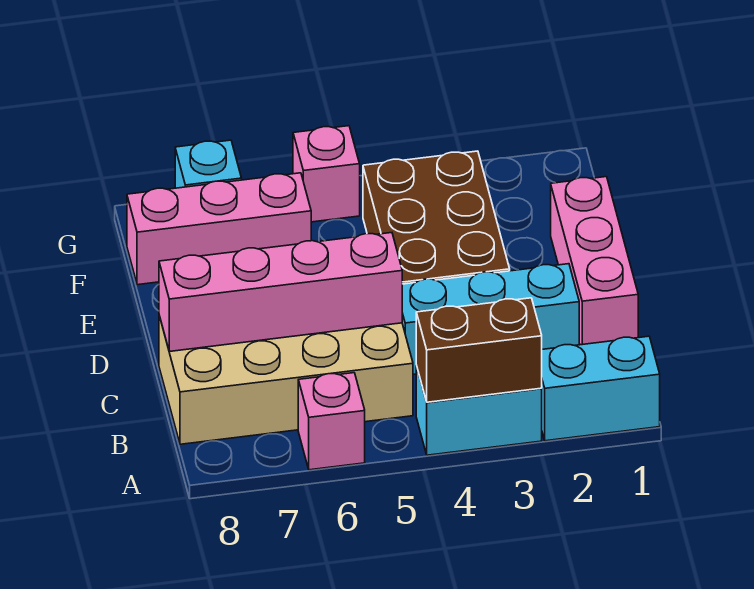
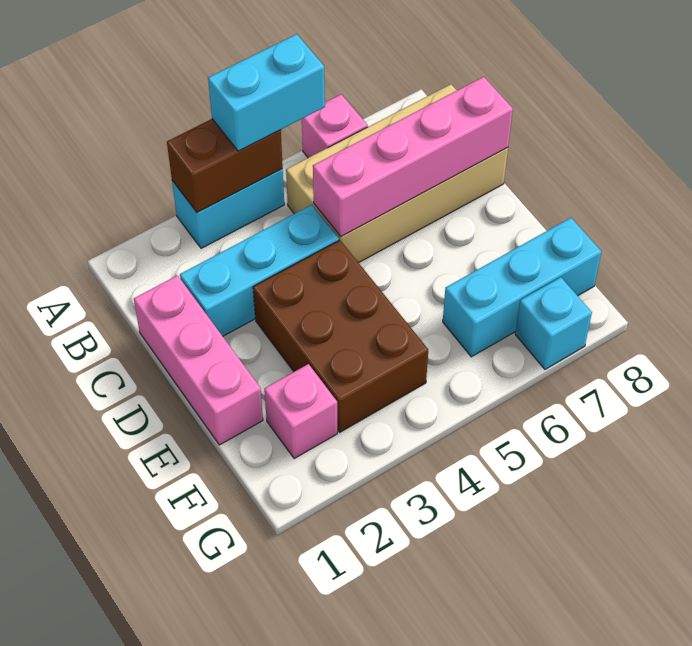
cyan brick A1:A2 level 1 -> cyan brick A4:A5 level 3
pink brick F6:F8 level 1 -> cyan brick F6:F8 level 1
pink brick G5 level 1 -> pink brick F2 level 1

